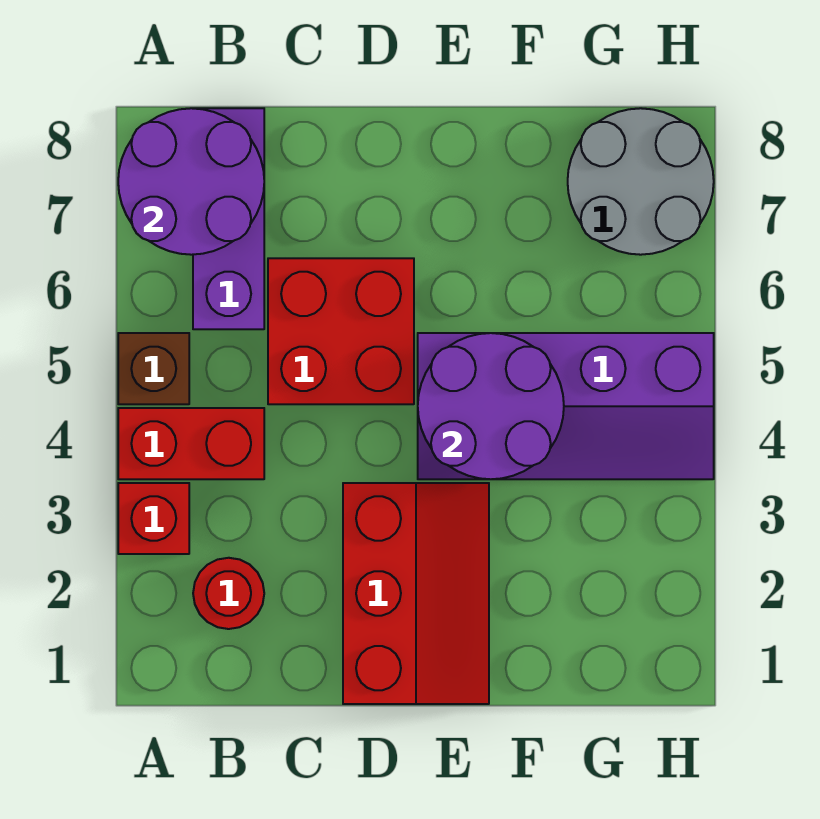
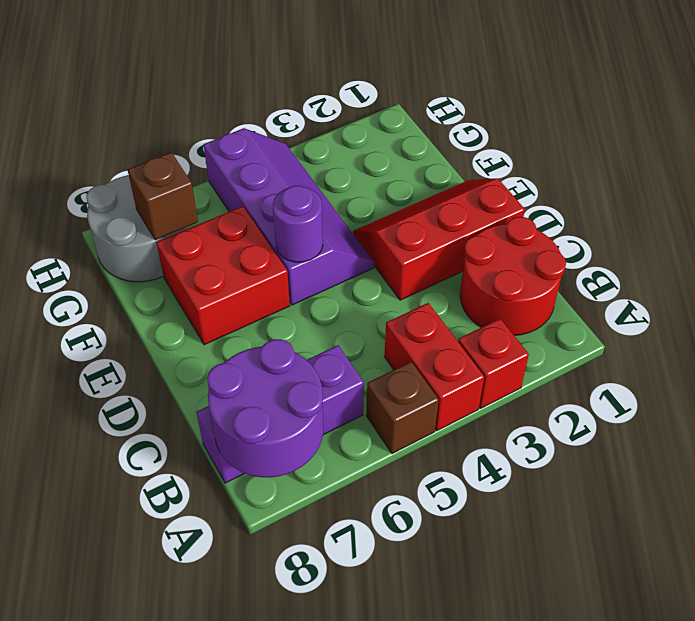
red round brick B2 level 1 -> red round brick B1:C2 level 1
red brick C5:D6 level 1 -> red brick E6:F7 level 1
purple round brick E4:F5 level 2 -> purple round brick E5 level 2
none -> brown brick G7 level 2

